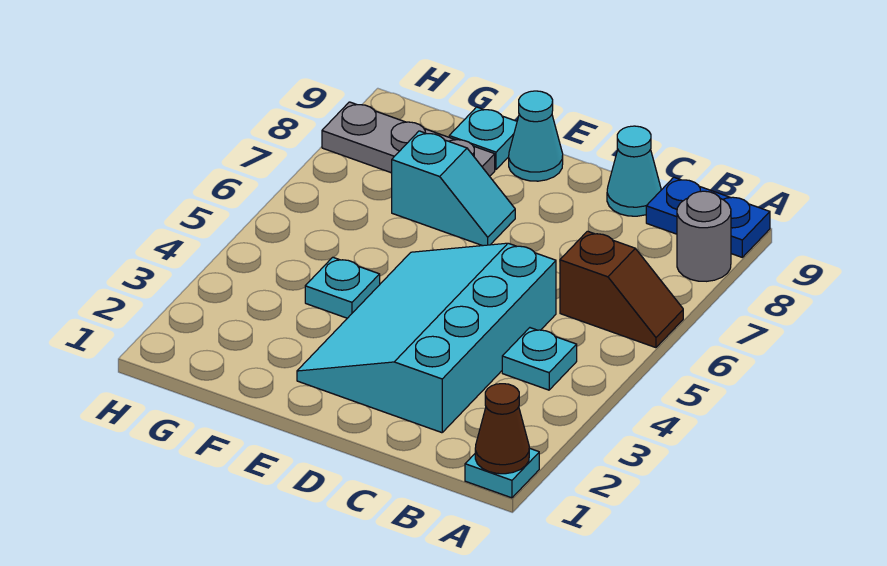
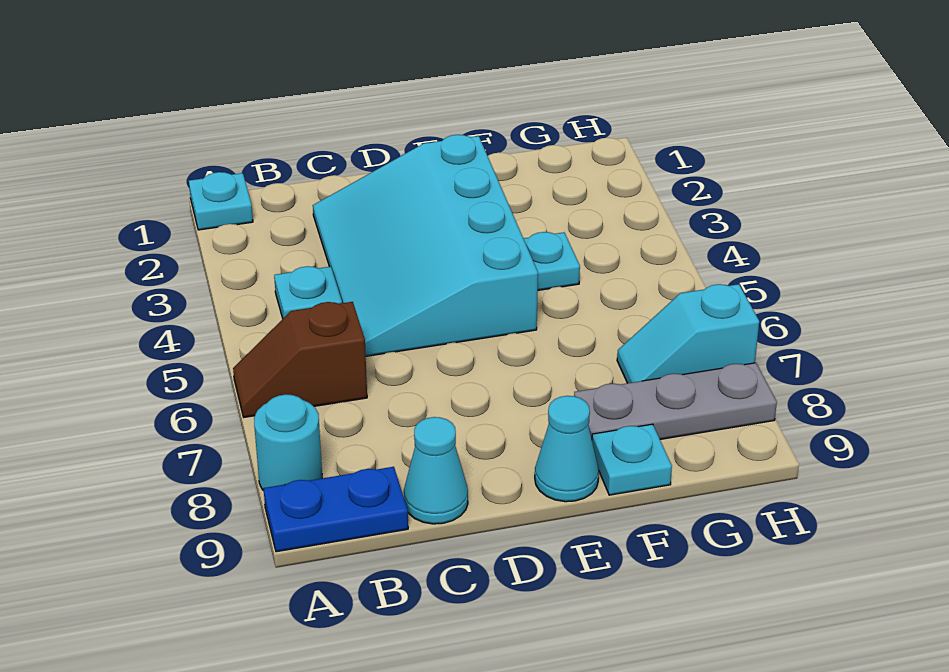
brown cone A1 level 2 -> none
grey round brick A8 level 1 -> cyan round brick A8 level 1
cyan slope C2:E5 level 1 top C -> cyan slope C2:E5 level 1 top E
cyan slope E7:F7 level 1 top F -> cyan slope G7:H7 level 1 top H

